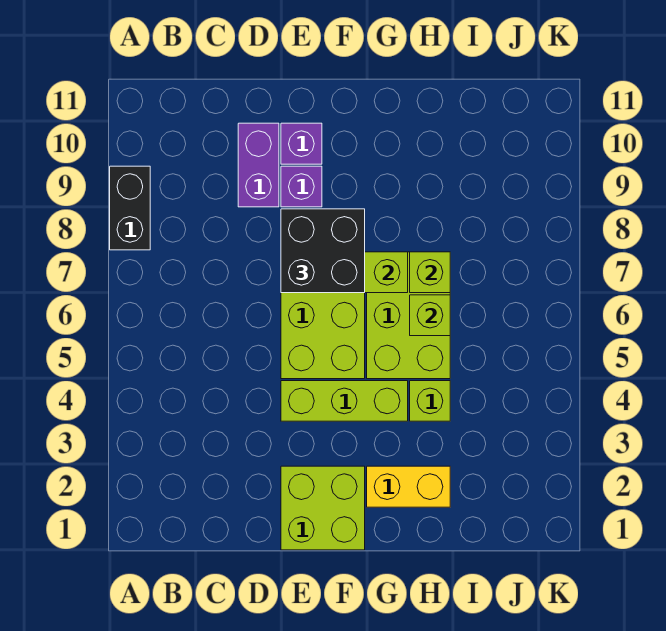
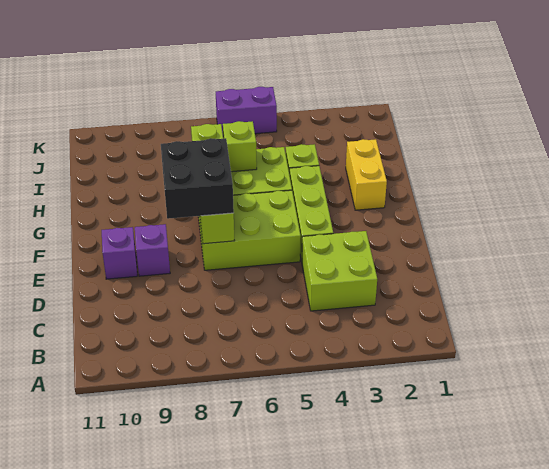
black brick A8:A9 level 1 -> none
purple brick D9:D10 level 1 -> purple brick K5:K6 level 1
lime brick E1:F2 level 1 -> lime brick C3:D4 level 1

